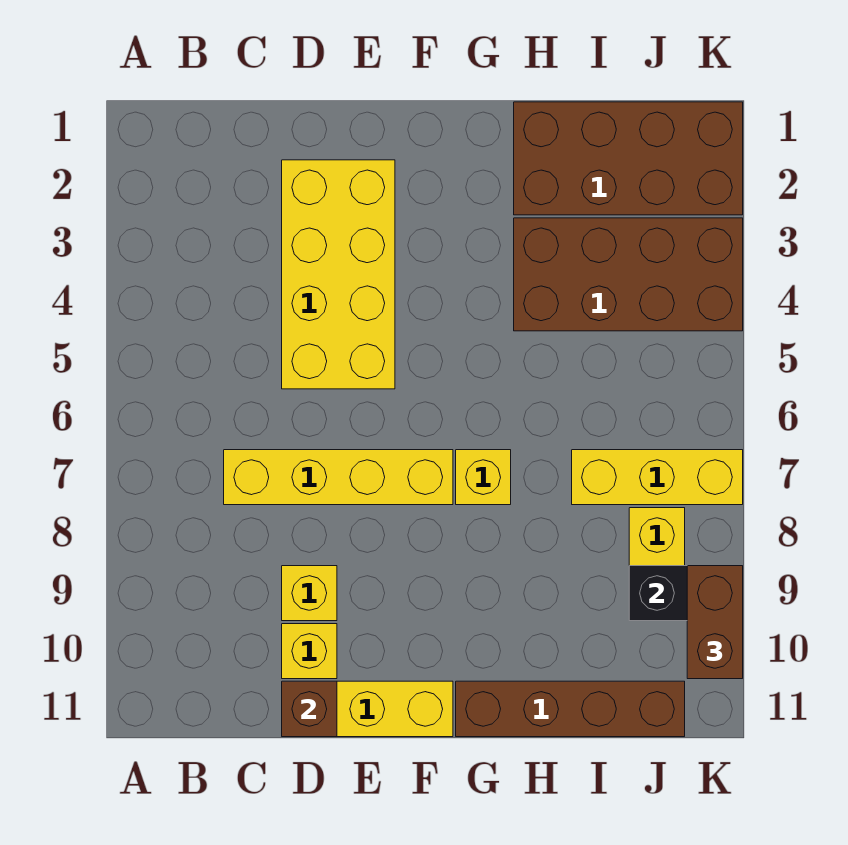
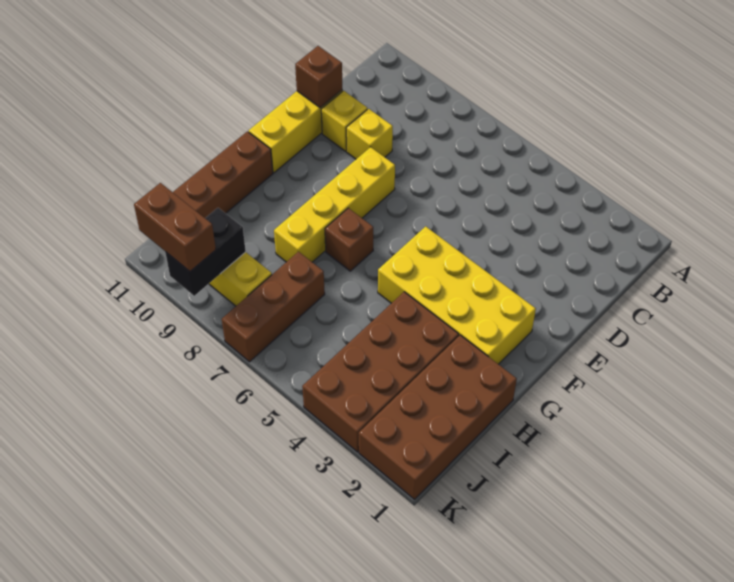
yellow brick C7:F7 level 1 -> yellow brick E8:H8 level 1
yellow brick D2:E5 level 1 -> yellow brick F2:G5 level 1
yellow brick G7 level 1 -> brown brick G7 level 1
yellow brick I7:K7 level 1 -> brown brick I7:K7 level 1

